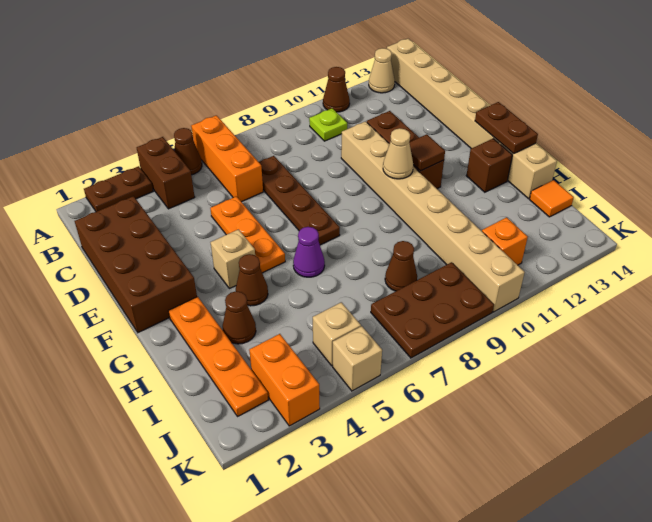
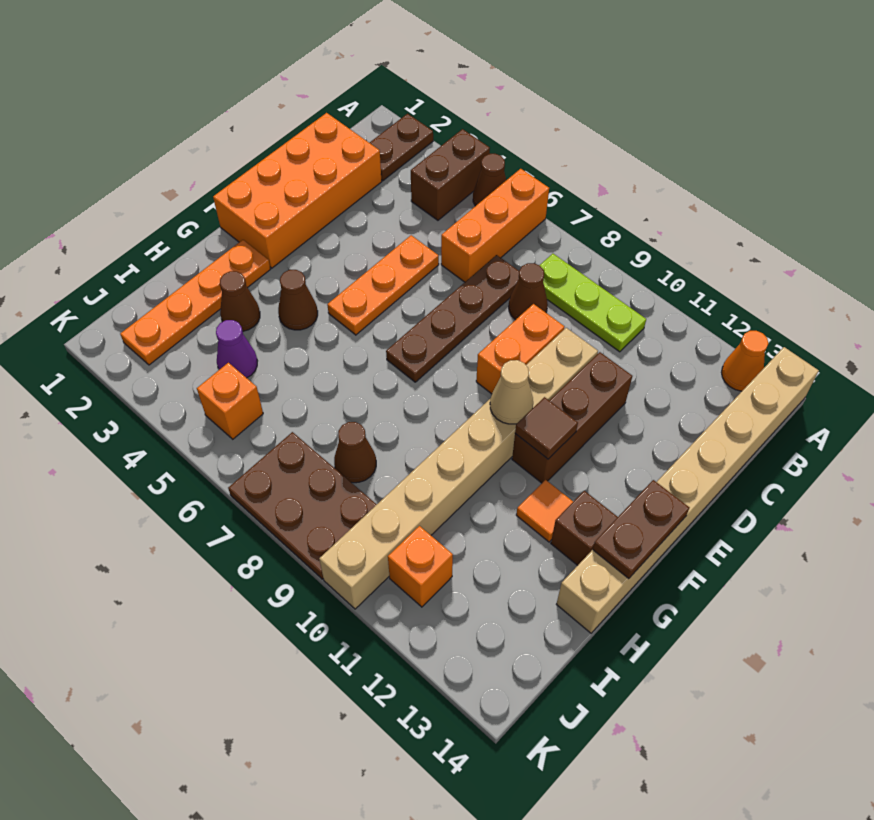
brown plate A2:A3 level 1 -> brown plate A2:B2 level 1
brown cone A11 level 1 -> brown cone C8 level 1
tan cone A13 level 1 -> orange cone A13 level 1
lime plate B10 level 1 -> lime plate B8:B10 level 1
brown brick C1:F2 level 1 -> orange brick C1:F2 level 1
tan brick F4 level 1 -> none
purple cone G6 level 1 -> purple cone I4 level 1
orange tile I14 level 1 -> orange tile G12 level 1
orange brick J3:K3 level 1 -> orange brick D9:E9 level 1
tan brick J5 level 1 -> orange brick J5 level 1
tan brick K5 level 1 -> none

